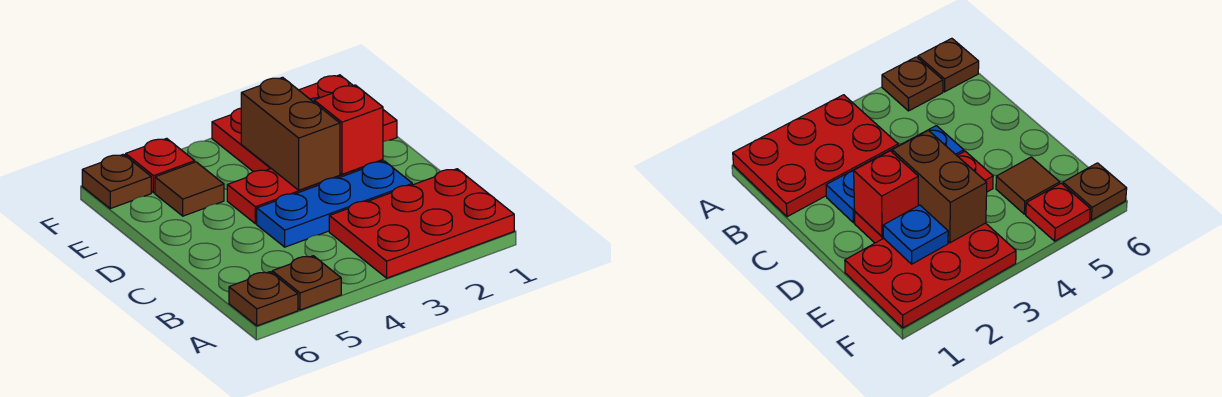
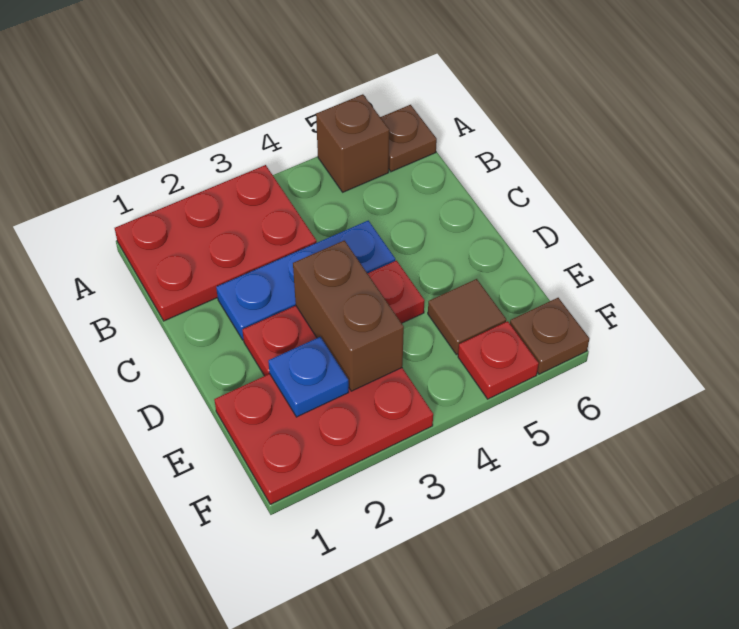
brown plate A5 level 1 -> brown brick A5 level 1
red brick D2 level 2 -> none

